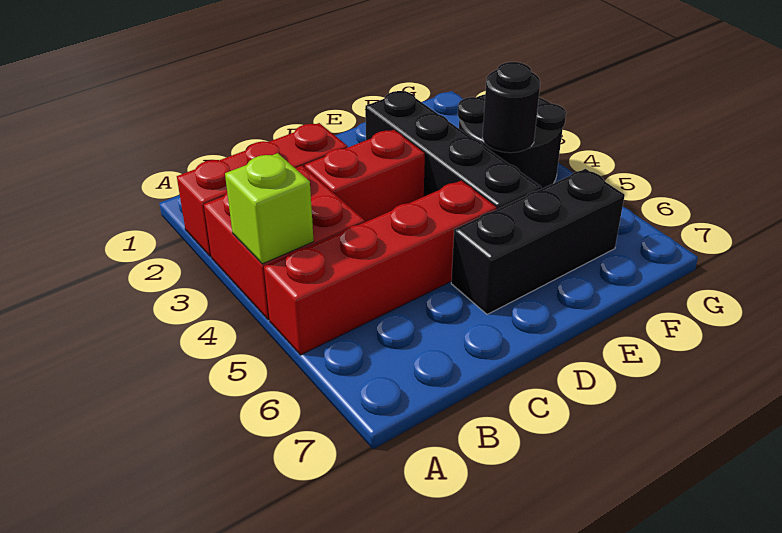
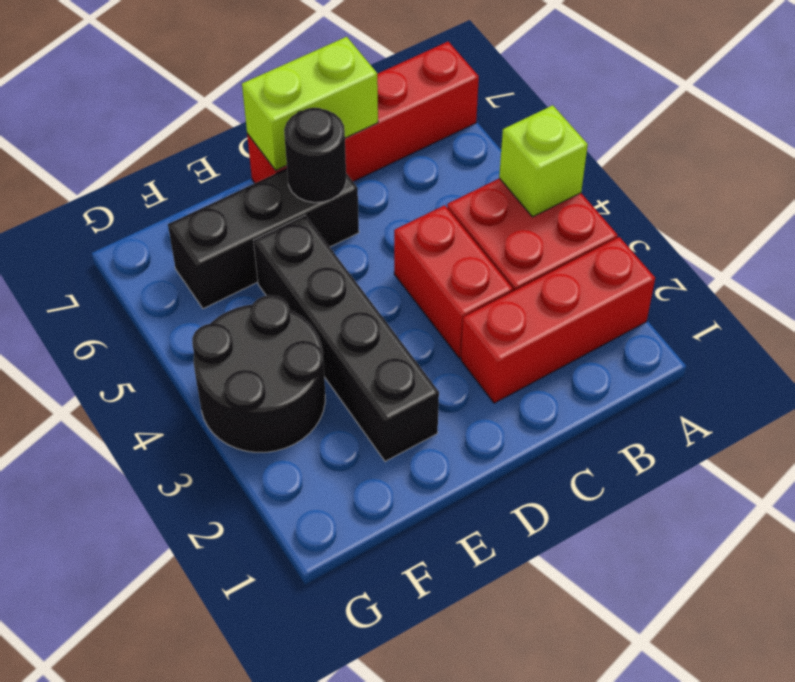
red brick A5:D5 level 1 -> red brick A7:D7 level 1
red brick C3:D3 level 1 -> red brick C3:C4 level 1
none -> lime brick C7:D7 level 2
black round brick F4 level 2 -> black round brick D6 level 2

